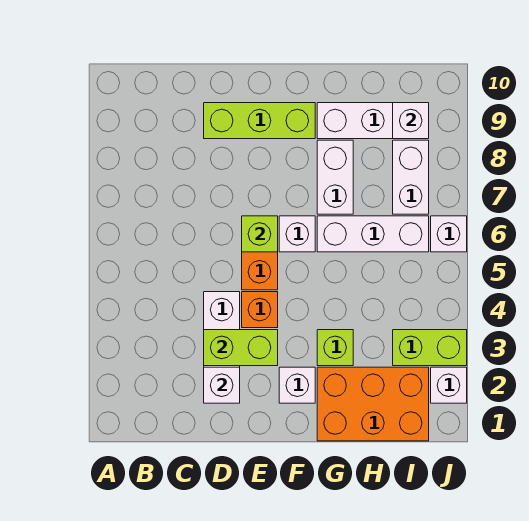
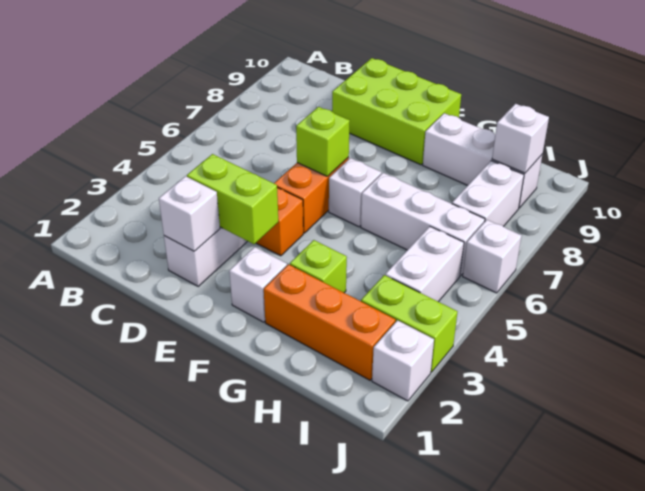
lime brick D9:F9 level 1 -> lime brick D9:F10 level 1
orange brick G1:I2 level 1 -> orange brick G2:I2 level 1
white brick G7:G8 level 1 -> white brick I4:I5 level 1

